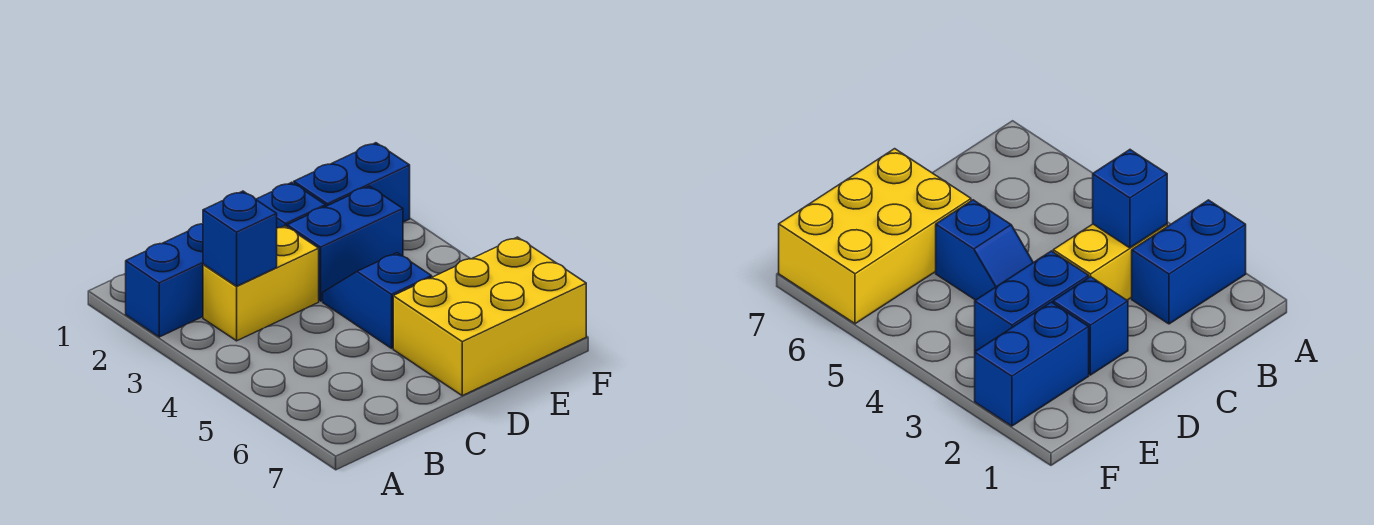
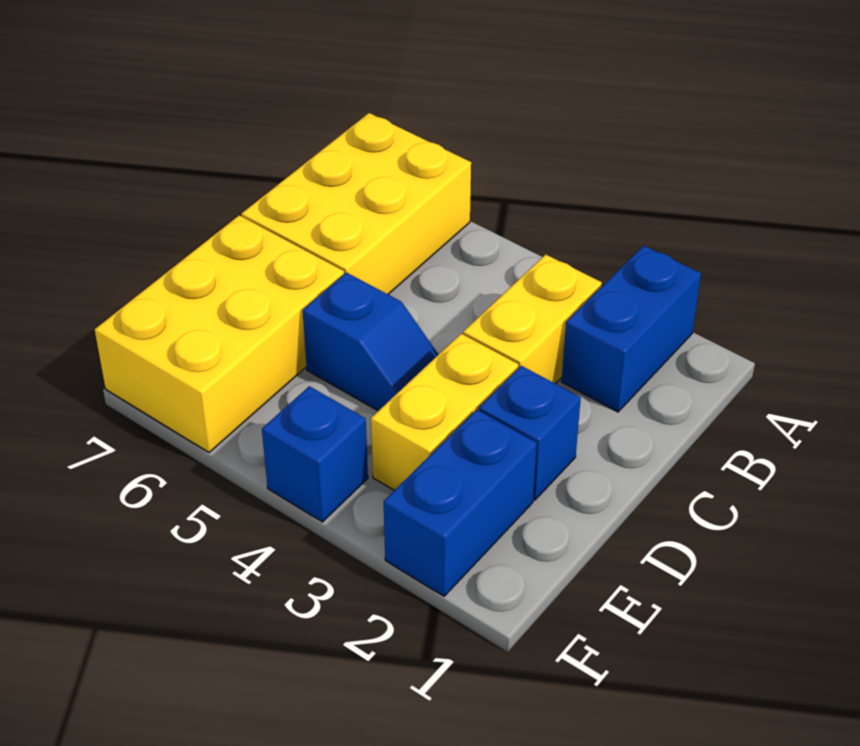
none -> yellow brick A6:C7 level 1
blue brick B3 level 2 -> blue brick F4 level 1
blue brick D3:E3 level 1 -> yellow brick D3:E3 level 1

